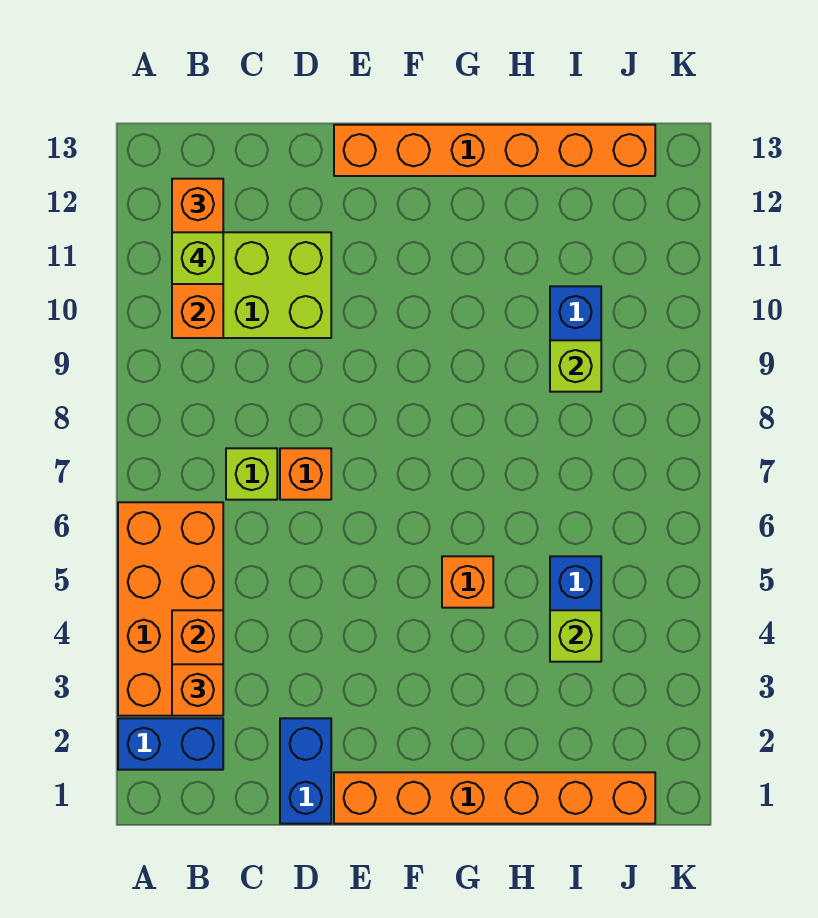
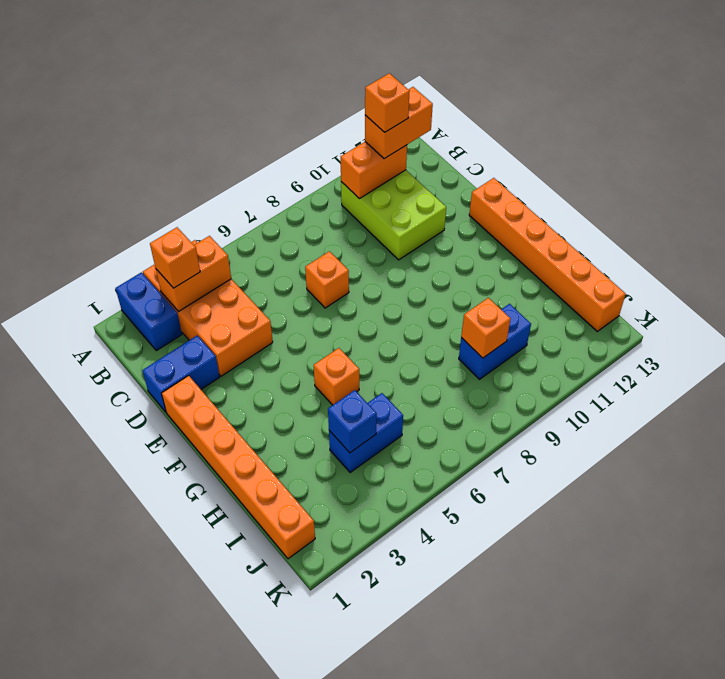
orange brick A3:B6 level 1 -> orange brick A3:D4 level 1
lime brick B11 level 4 -> orange brick B11 level 4
lime brick C7 level 1 -> none
lime brick I4 level 2 -> blue brick I4 level 2
lime brick I9 level 2 -> orange brick I9 level 2

